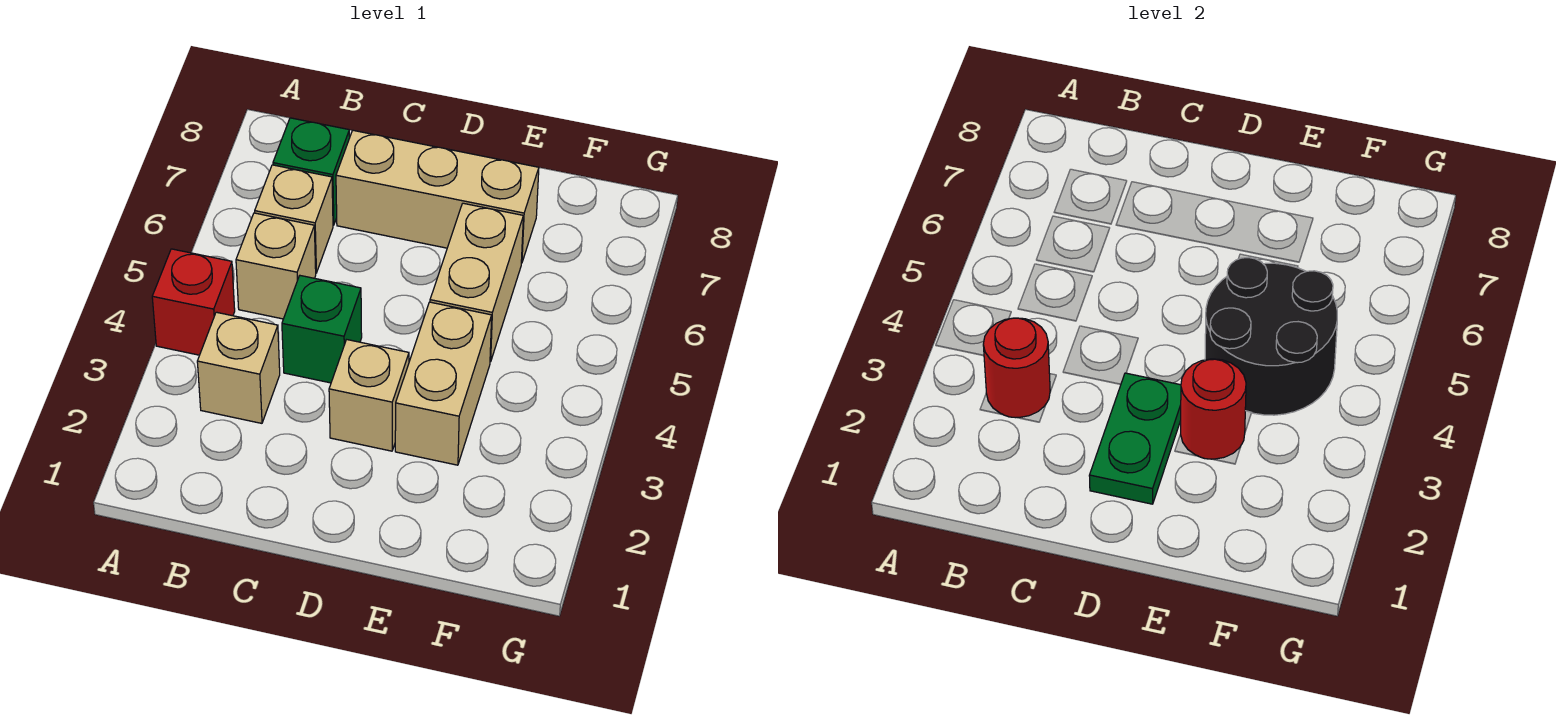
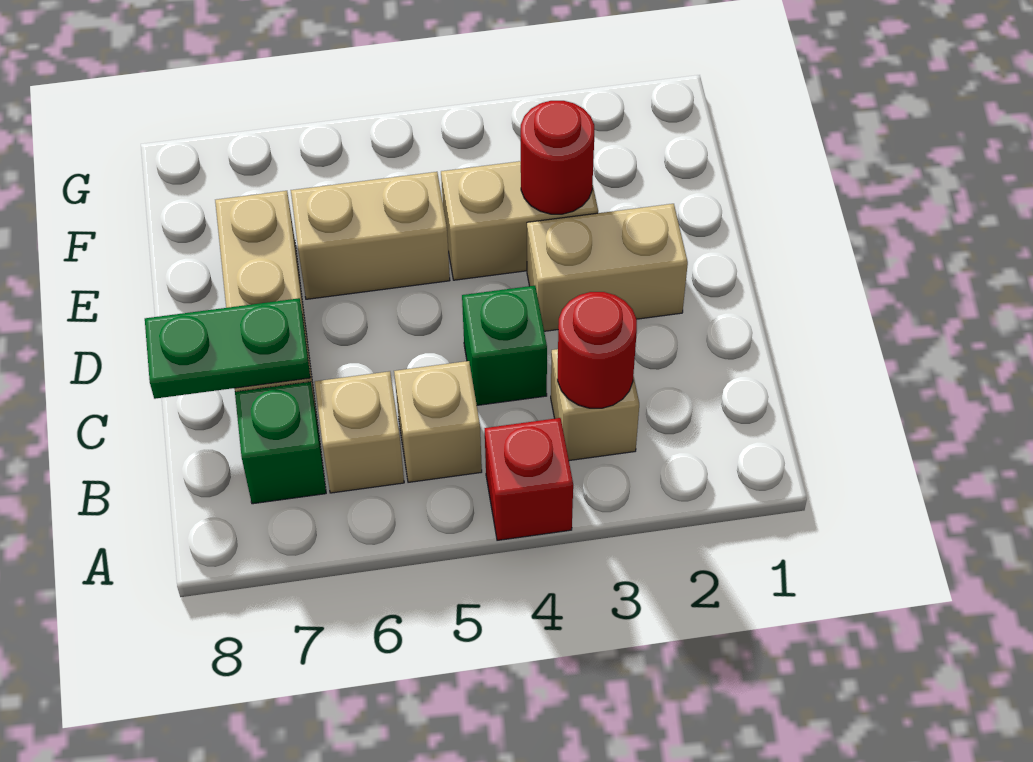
green plate D2:D3 level 2 -> green plate C7:C8 level 2
tan brick D3 level 1 -> tan brick D2:D3 level 1
black round brick E4:F5 level 2 -> none

